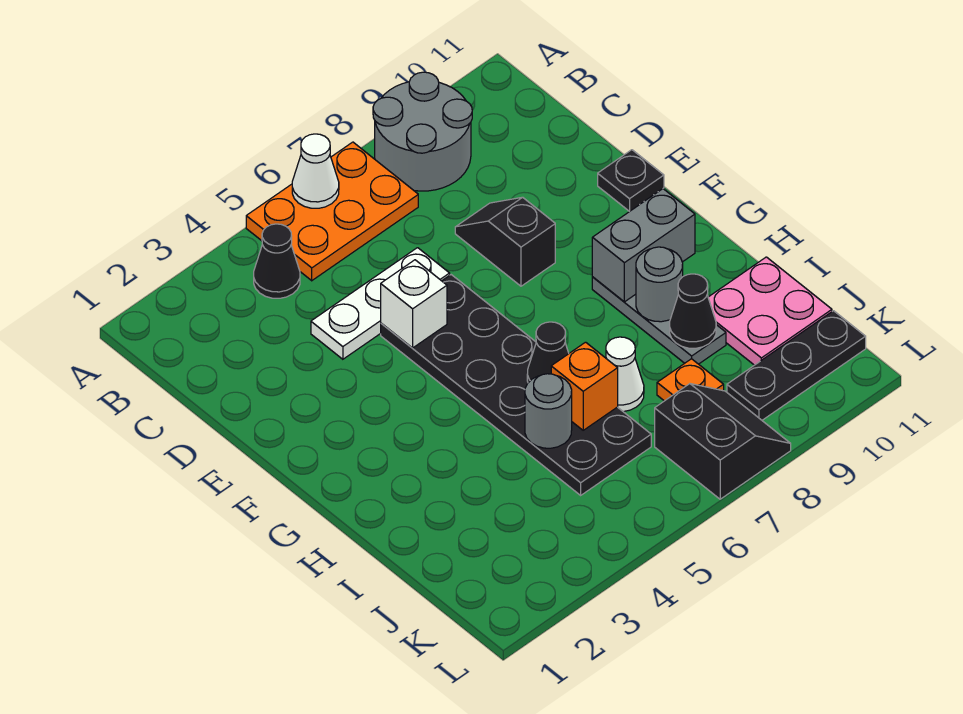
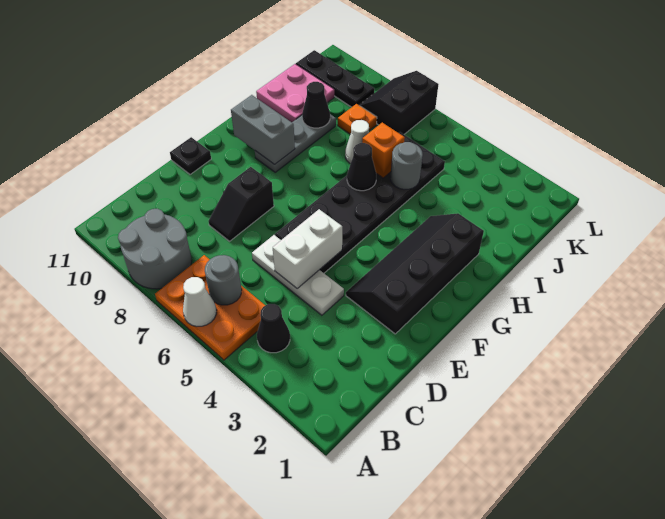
none -> black slope E2:H3 level 1 top 2
white brick E5 level 2 -> white brick D5:E5 level 2
grey round brick H9 level 2 -> grey round brick B6 level 2

